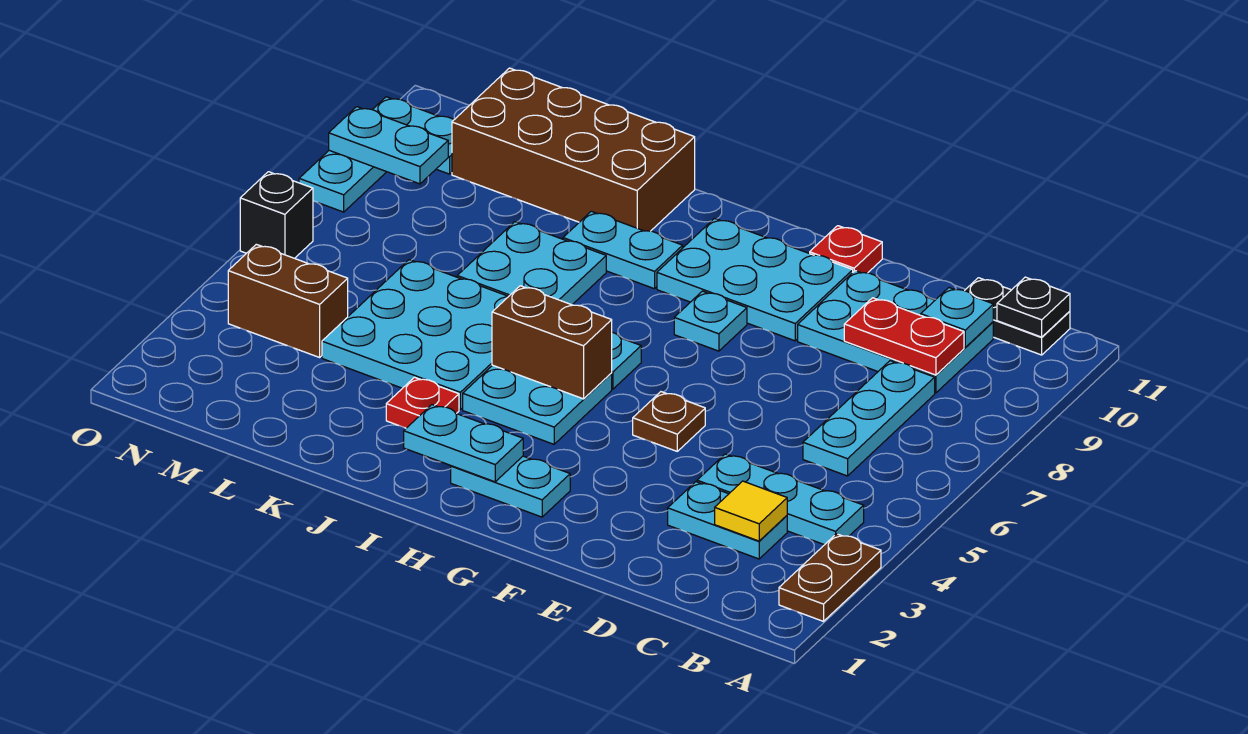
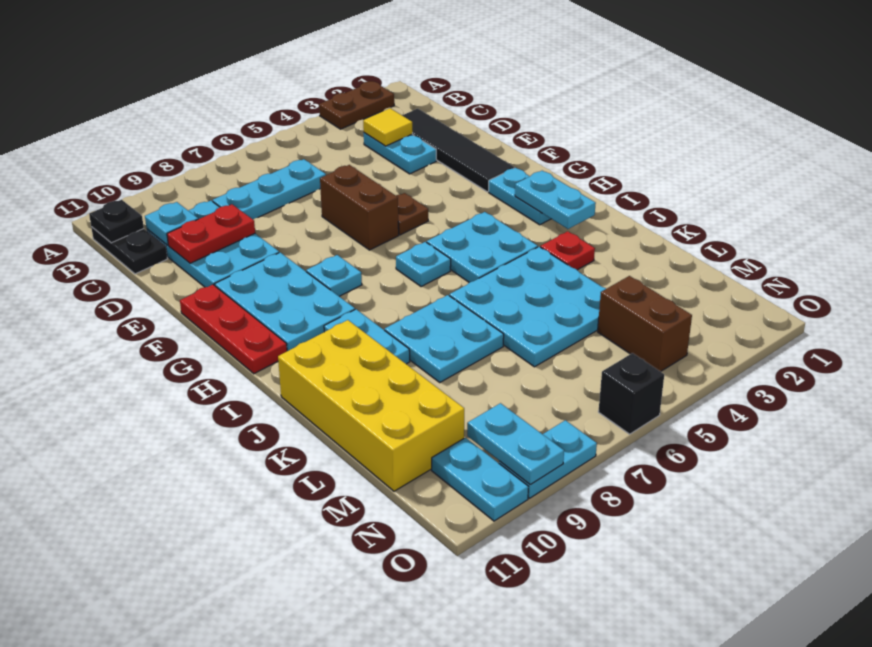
cyan plate B4:D4 level 1 -> none
none -> black tile C2:F2 level 1
red plate C9:D9 level 2 -> red plate D9:D10 level 2
red plate F11 level 1 -> red plate F11:H11 level 1
brown brick H5:I5 level 2 -> brown brick E6:F6 level 1
brown brick J10:M11 level 1 -> yellow brick J10:M11 level 1

